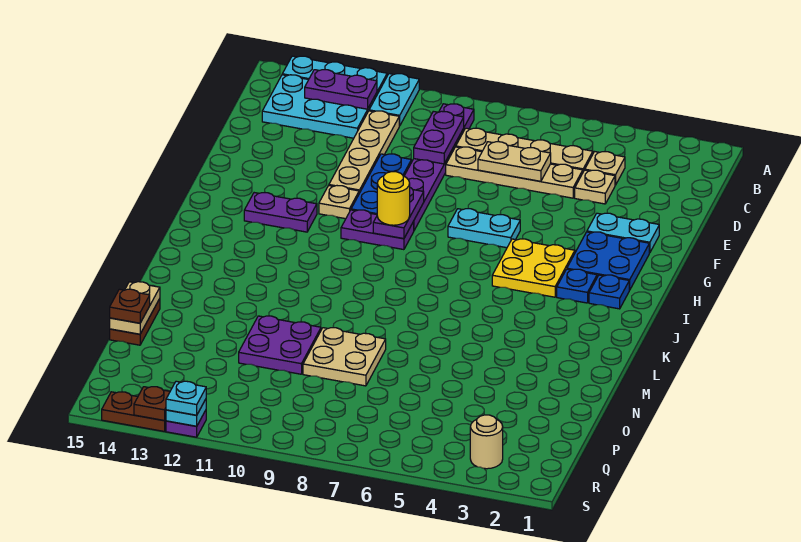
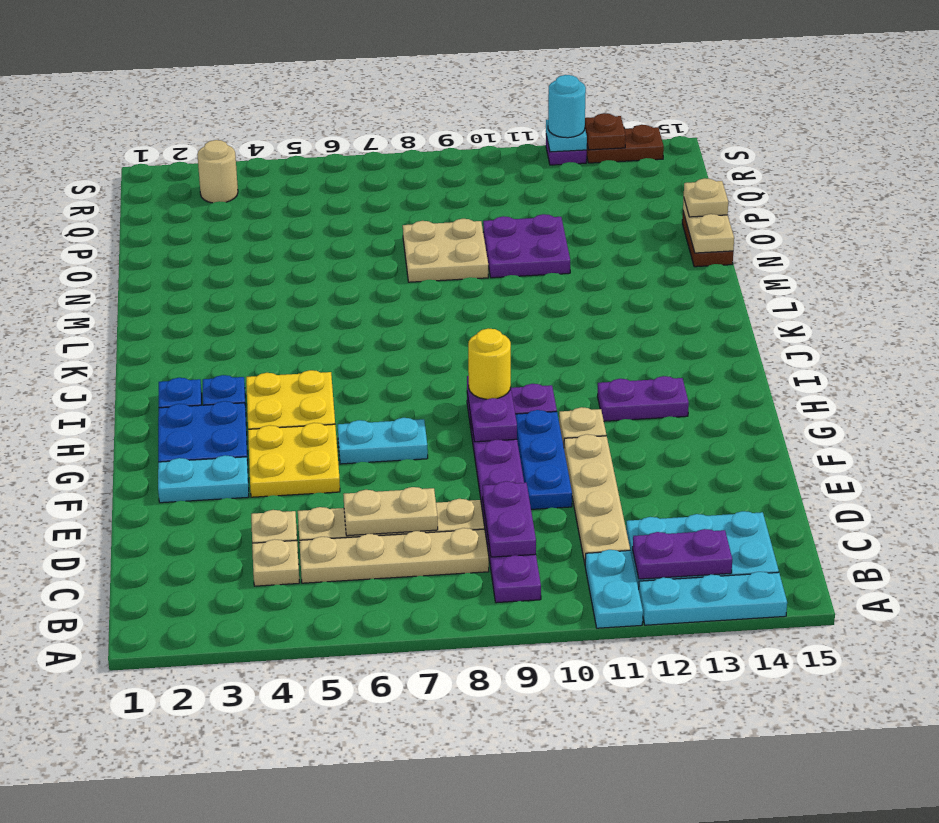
none -> yellow plate F4:G5 level 1
brown plate O15 level 3 -> tan plate O15 level 3
cyan plate S12 level 3 -> cyan round brick S12 level 3

